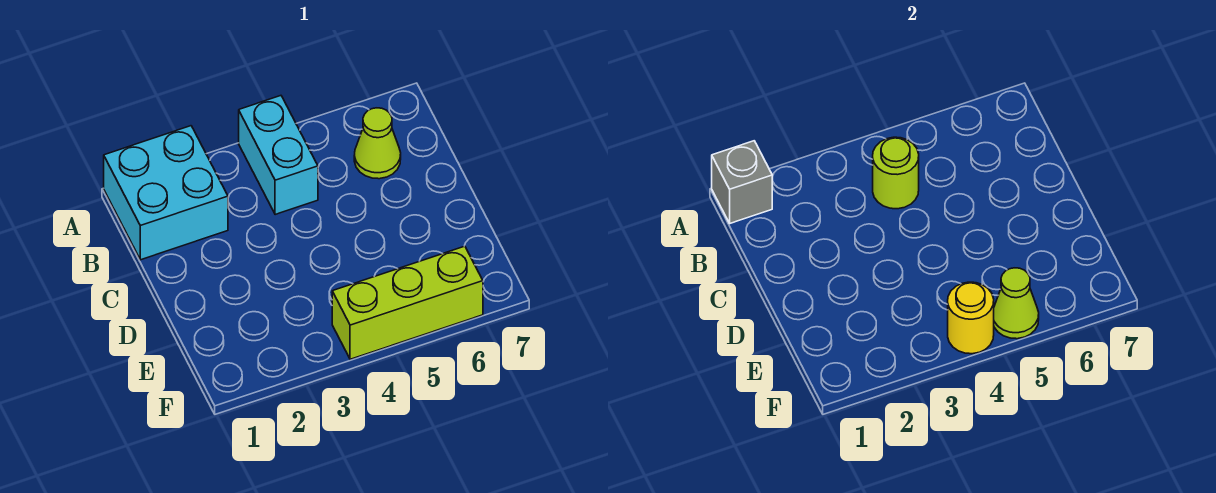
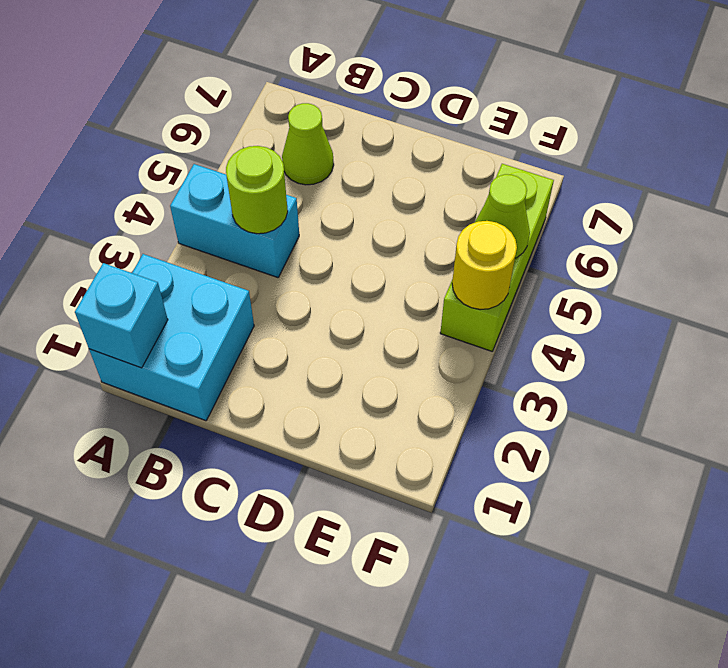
grey brick A1 level 2 -> cyan brick A1 level 2

